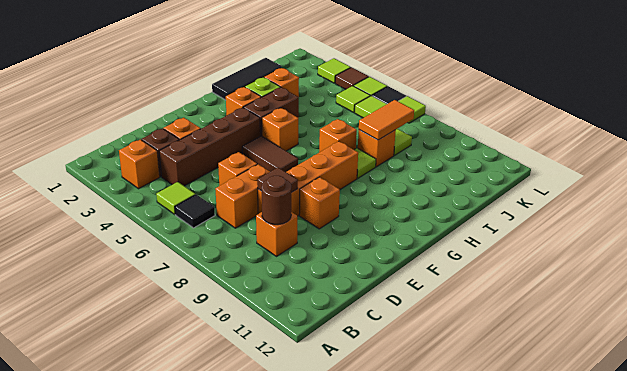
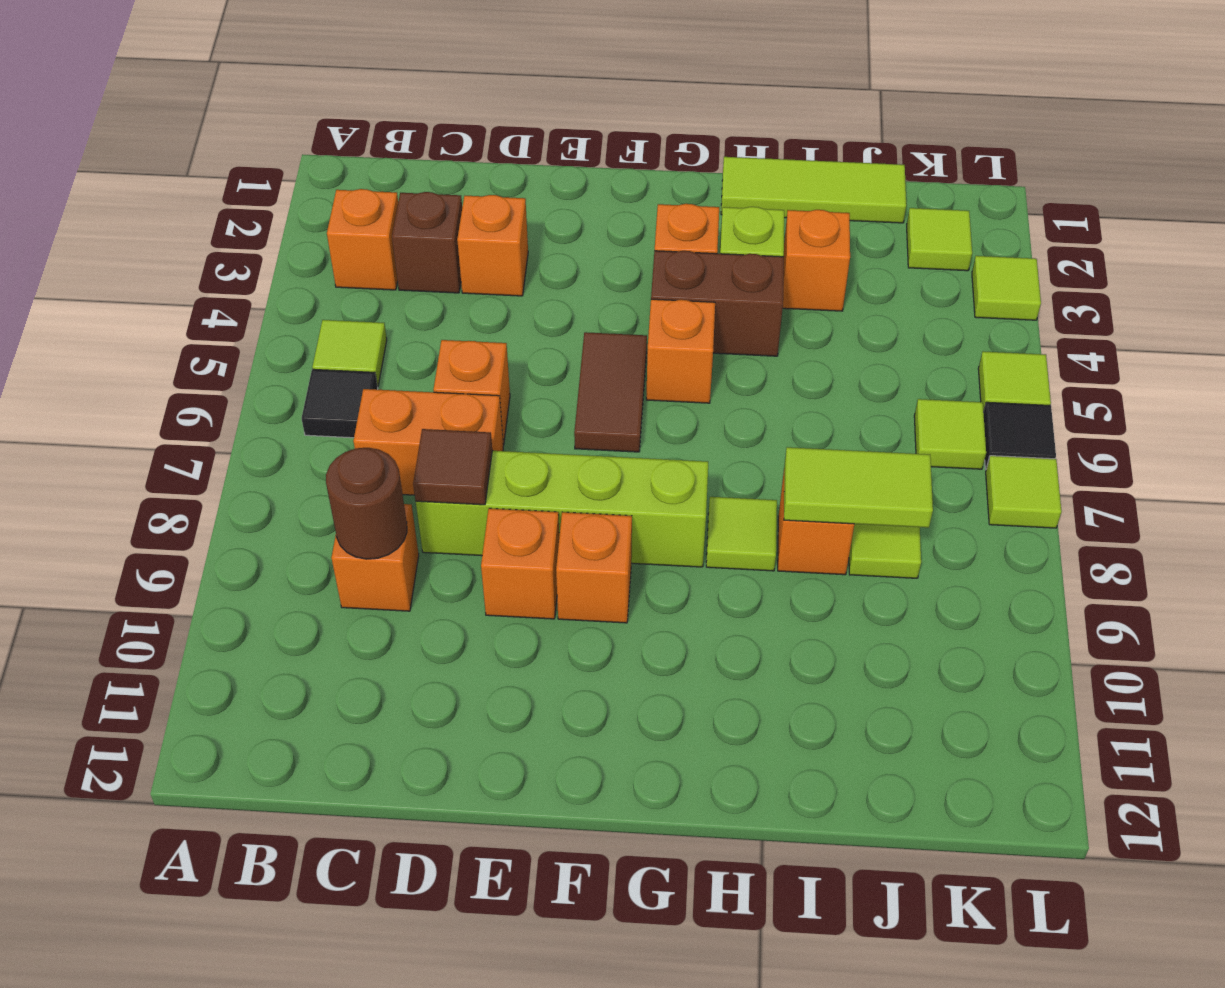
brown brick C4:F4 level 1 -> none
orange brick D8:G8 level 1 -> lime brick D8:G8 level 1
black tile H1:J1 level 1 -> lime tile H1:J1 level 1
orange brick H7 level 1 -> orange brick F9 level 1
orange tile I8:J8 level 2 -> lime tile I8:J8 level 2
lime tile K5 level 1 -> lime tile K2 level 1
brown tile L4 level 1 -> none

